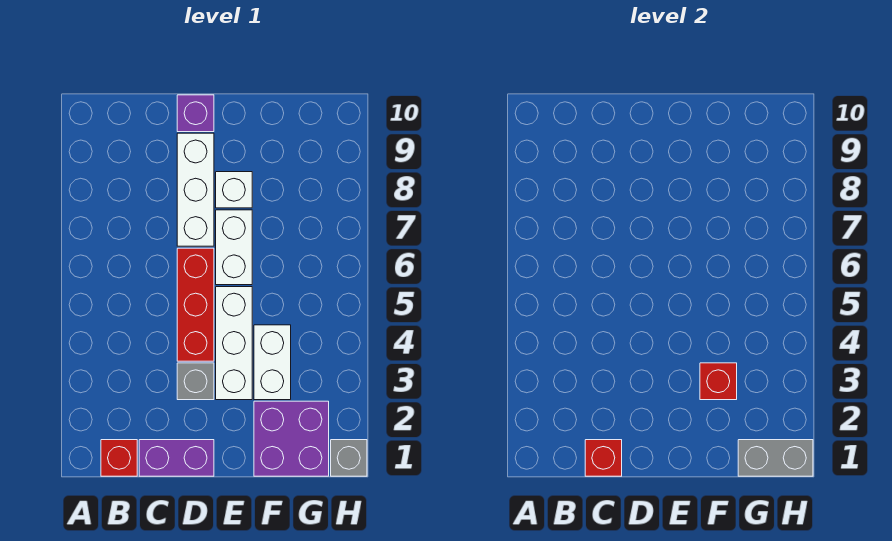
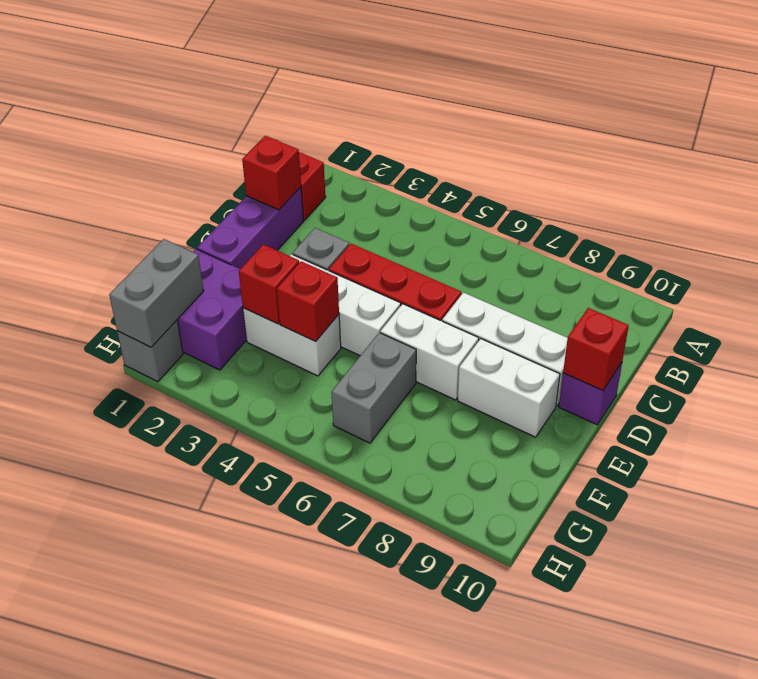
purple brick C1:D1 level 1 -> purple brick C1:E1 level 1
none -> red brick D10 level 2
white brick E8 level 1 -> white brick E8:E9 level 1
none -> red brick F4 level 2
none -> grey brick F6:G6 level 1

